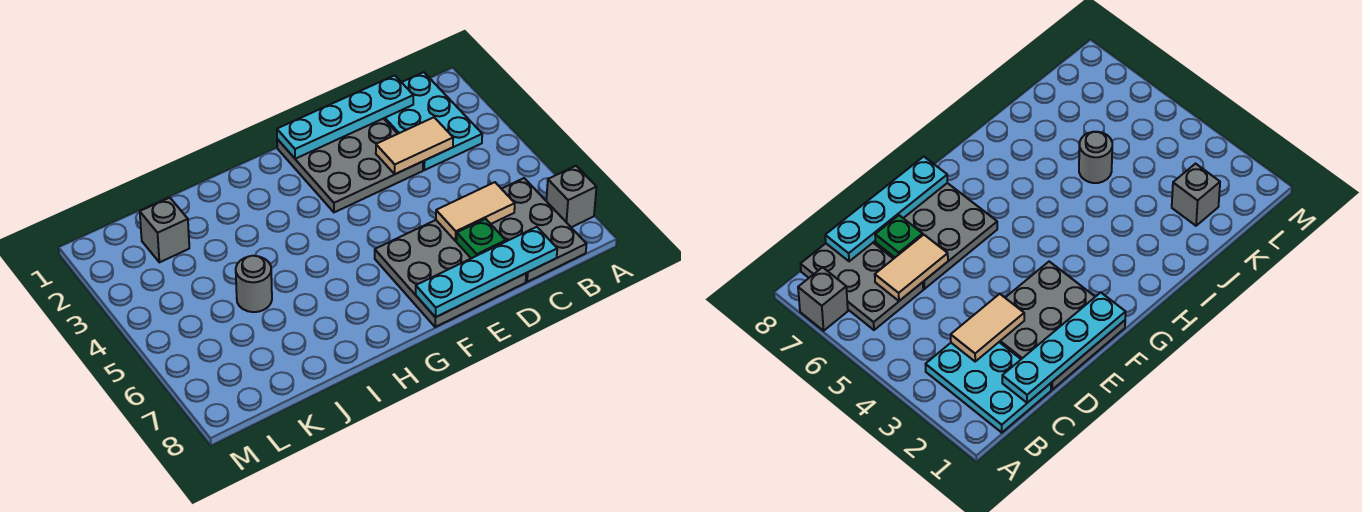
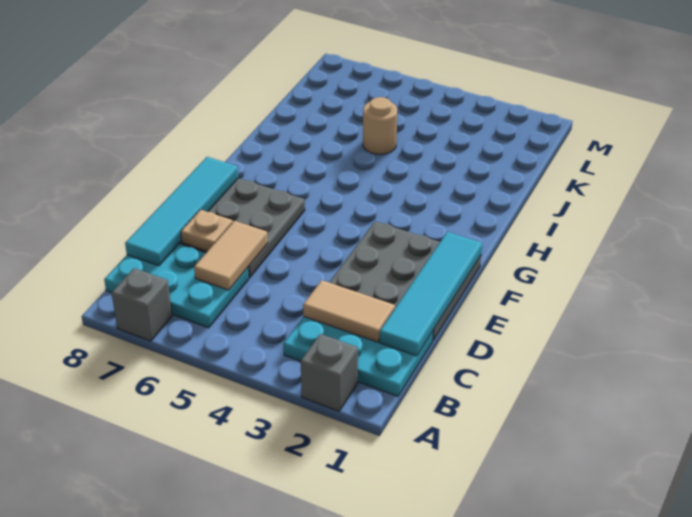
grey plate B6:C8 level 1 -> cyan plate B6:C8 level 1
cyan plate C1:F1 level 2 -> cyan tile C1:F1 level 2
tan tile C3:D3 level 2 -> tan tile C2:C3 level 2
cyan plate C8:F8 level 2 -> cyan tile C8:F8 level 2
green plate D7 level 2 -> tan plate D7 level 2
grey round brick J5 level 1 -> tan round brick J5 level 1
grey brick K2 level 1 -> grey brick A2 level 1

